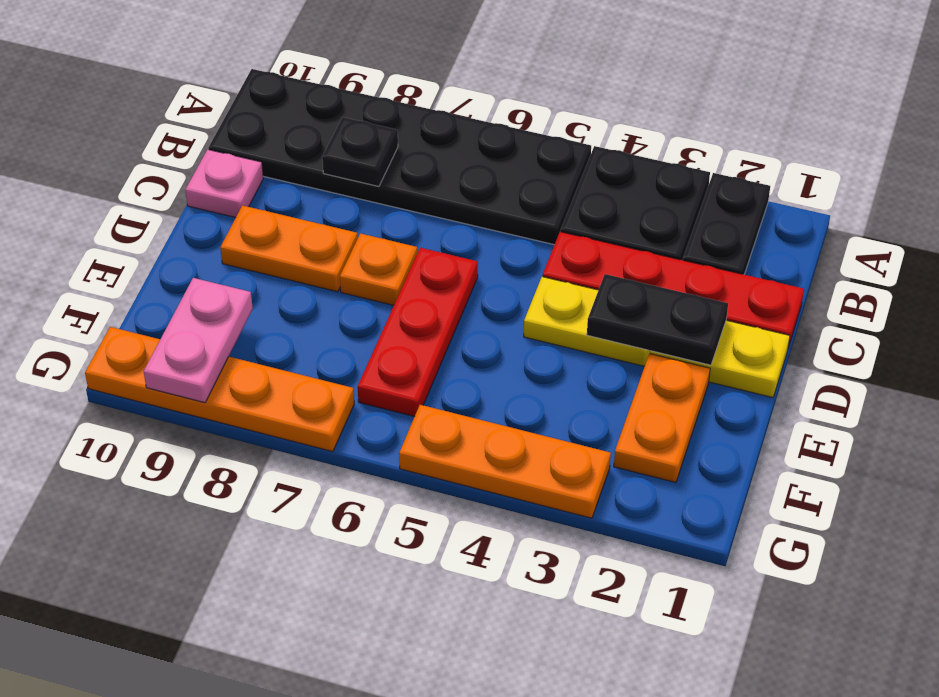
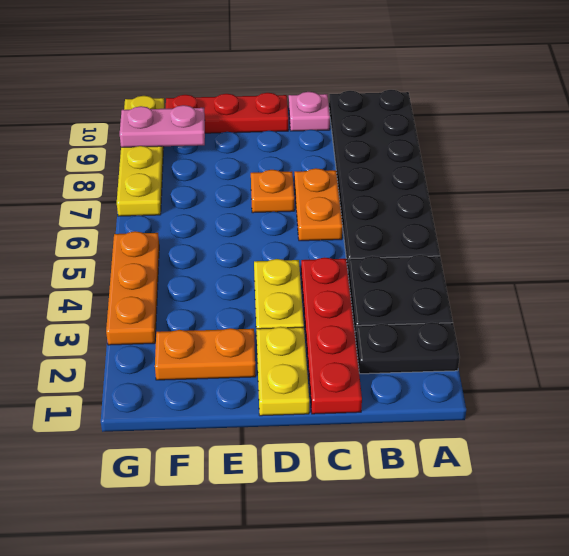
black plate B8 level 2 -> none
black plate D2:D3 level 2 -> none
red plate D6:F6 level 1 -> red plate D10:F10 level 1
orange plate D8:D9 level 1 -> orange plate C6:C7 level 1
orange plate G7:G10 level 1 -> yellow plate G7:G10 level 1

